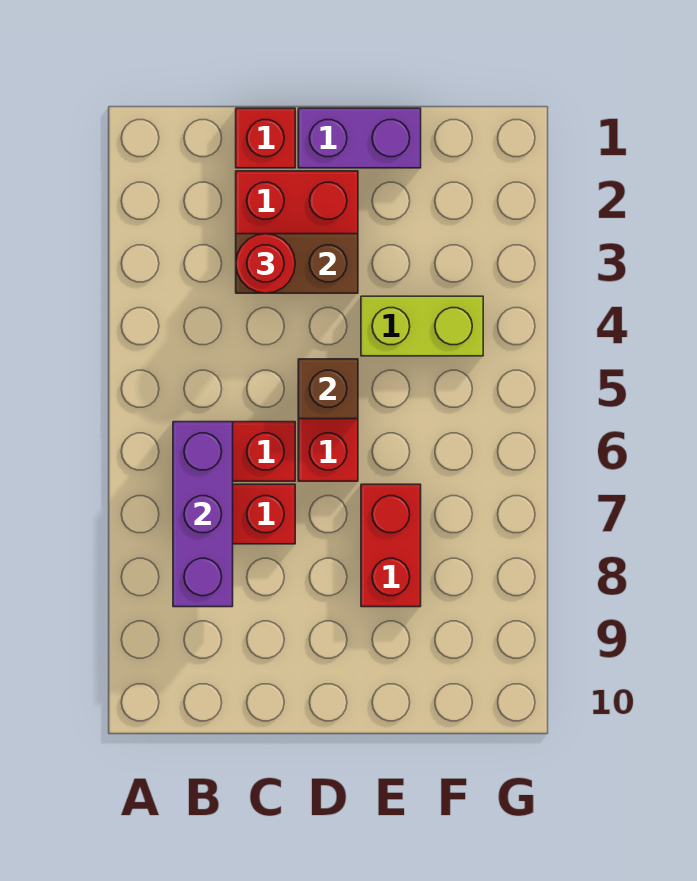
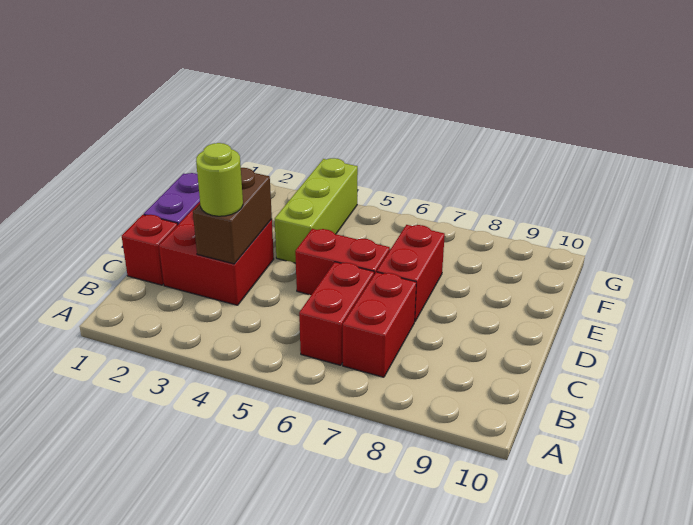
purple brick B6:B8 level 2 -> none
red round brick C3 level 3 -> lime round brick C3 level 3
brown brick D5 level 2 -> none
lime brick E4:F4 level 1 -> lime brick E4:G4 level 1
red brick E7:E8 level 1 -> red brick D7:E7 level 1

